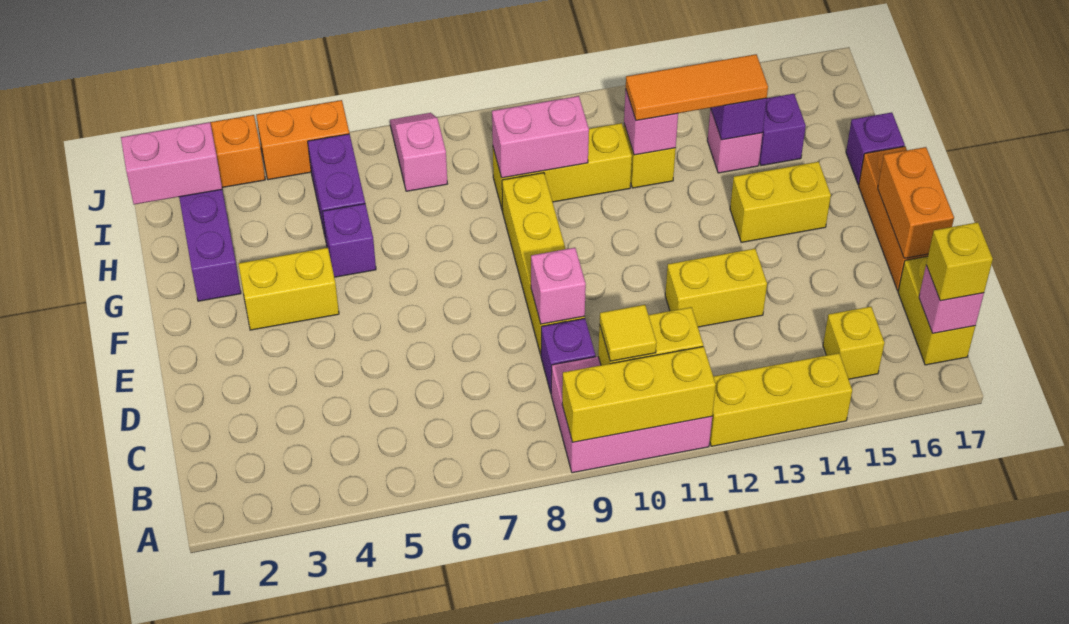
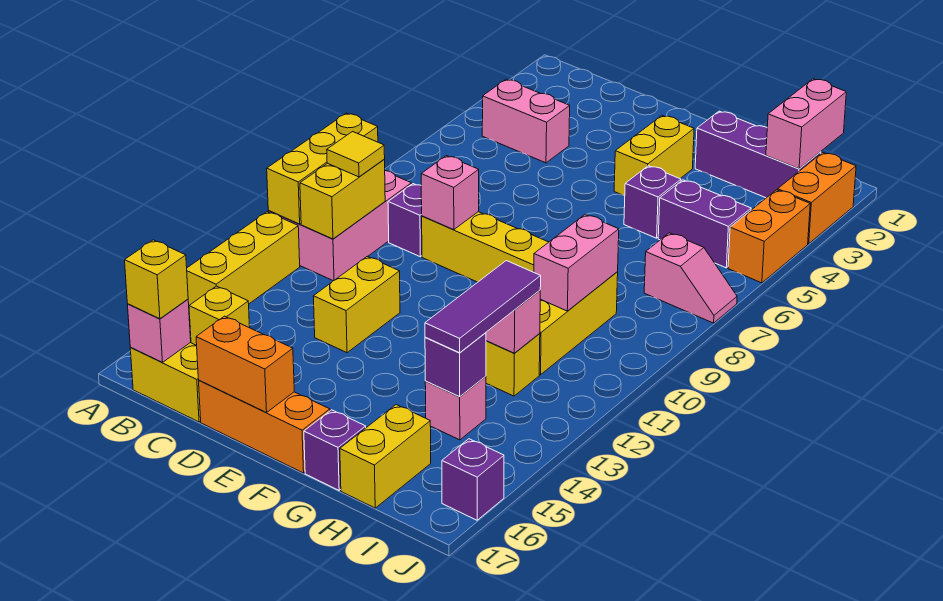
none -> pink brick B4:C4 level 1
yellow brick F14:F15 level 1 -> yellow brick H16:H17 level 1
orange tile H12:H14 level 3 -> purple tile H12:H14 level 3
purple brick H15 level 1 -> purple brick J16 level 1

